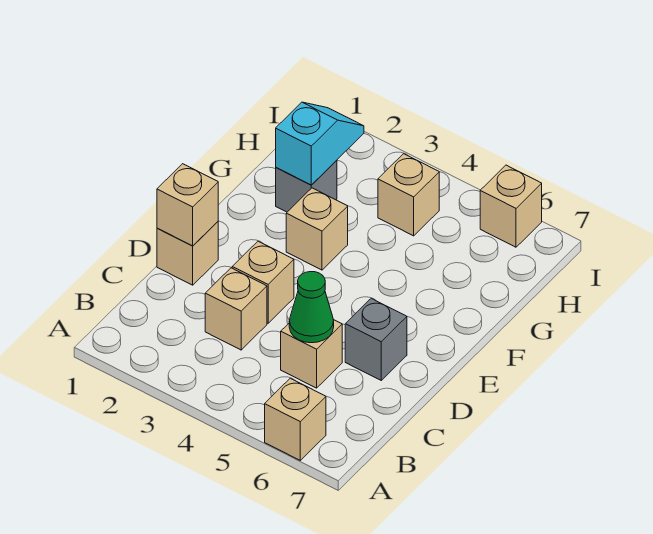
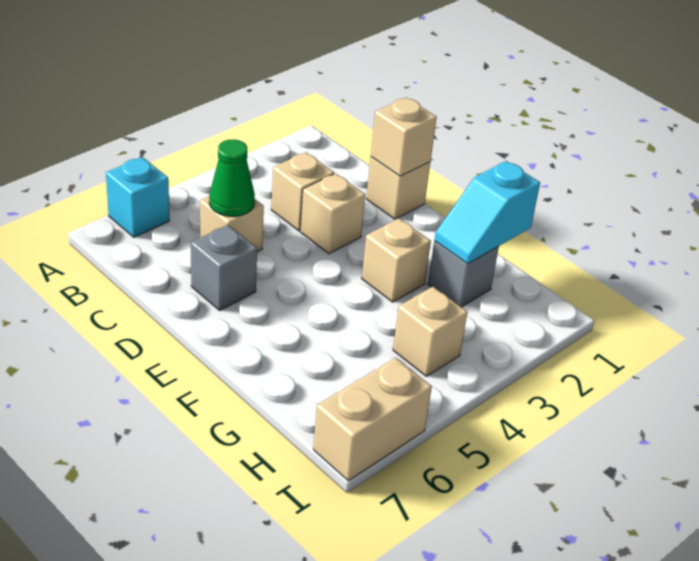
tan brick A6 level 1 -> cyan brick A6 level 1
cyan slope G2:H2 level 2 top G -> cyan slope G1:G2 level 2 top 1
tan brick I6 level 1 -> tan brick I6:I7 level 1

